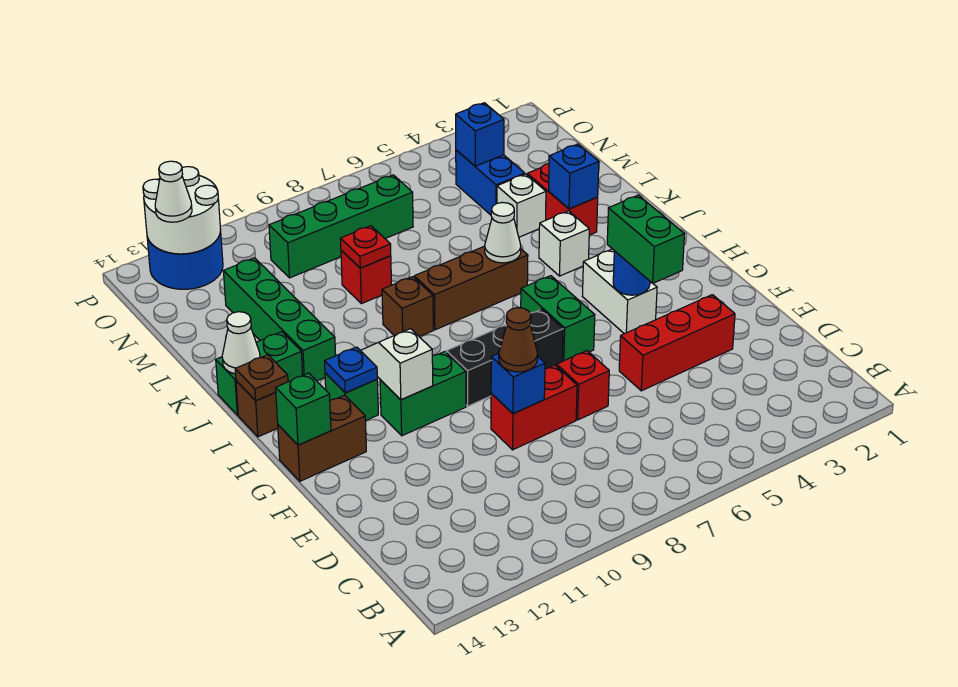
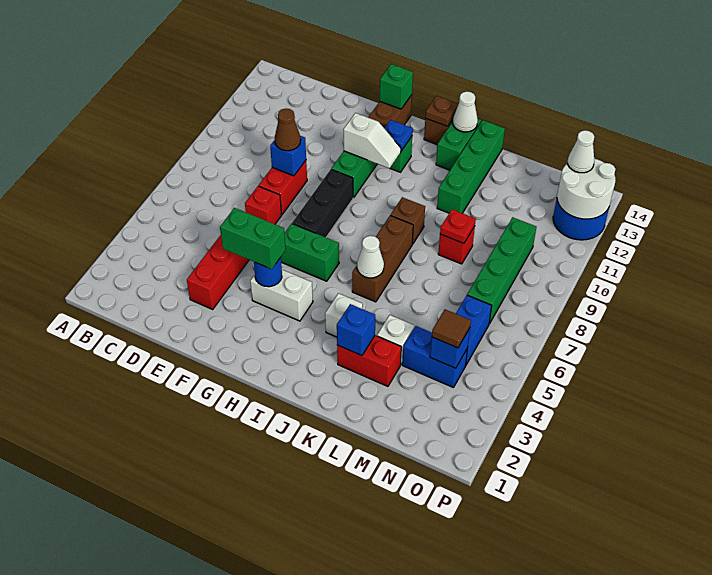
green brick J12:M12 level 1 -> green brick K11:K14 level 1
none -> brown tile N4 level 3
none -> blue brick N5:N6 level 1

